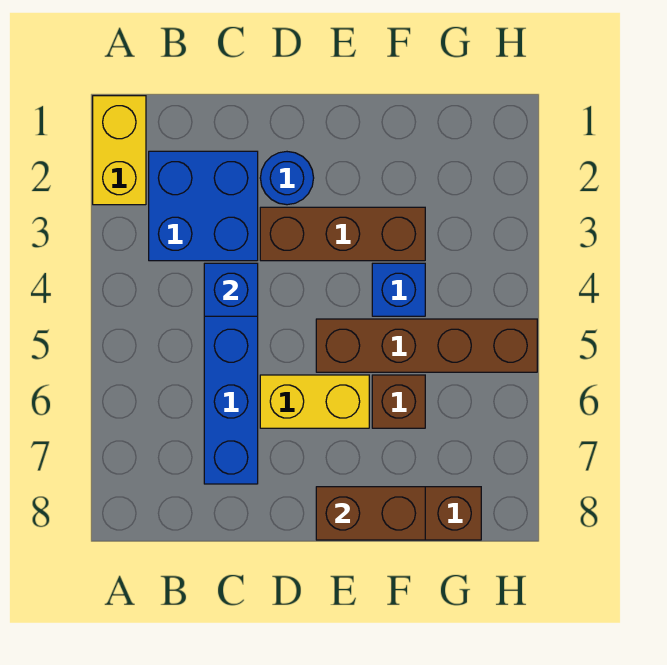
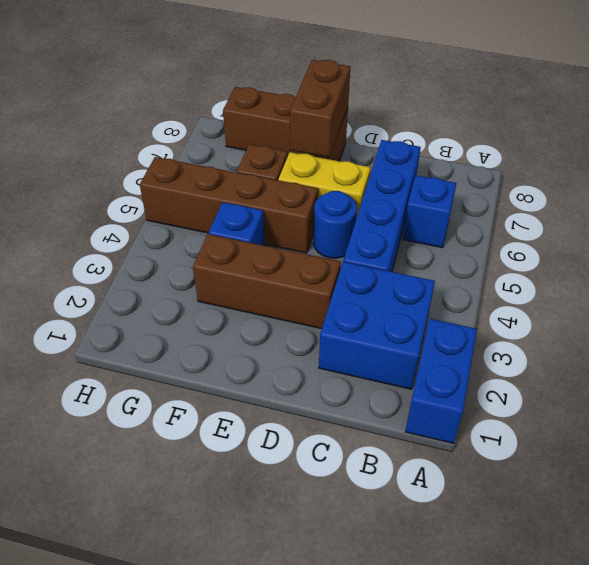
yellow brick A1:A2 level 1 -> blue brick A1:A2 level 1
blue brick C4 level 2 -> blue brick B6 level 1
blue round brick D2 level 1 -> blue round brick D5 level 1
brown brick E8:F8 level 2 -> brown brick E7:E8 level 2

